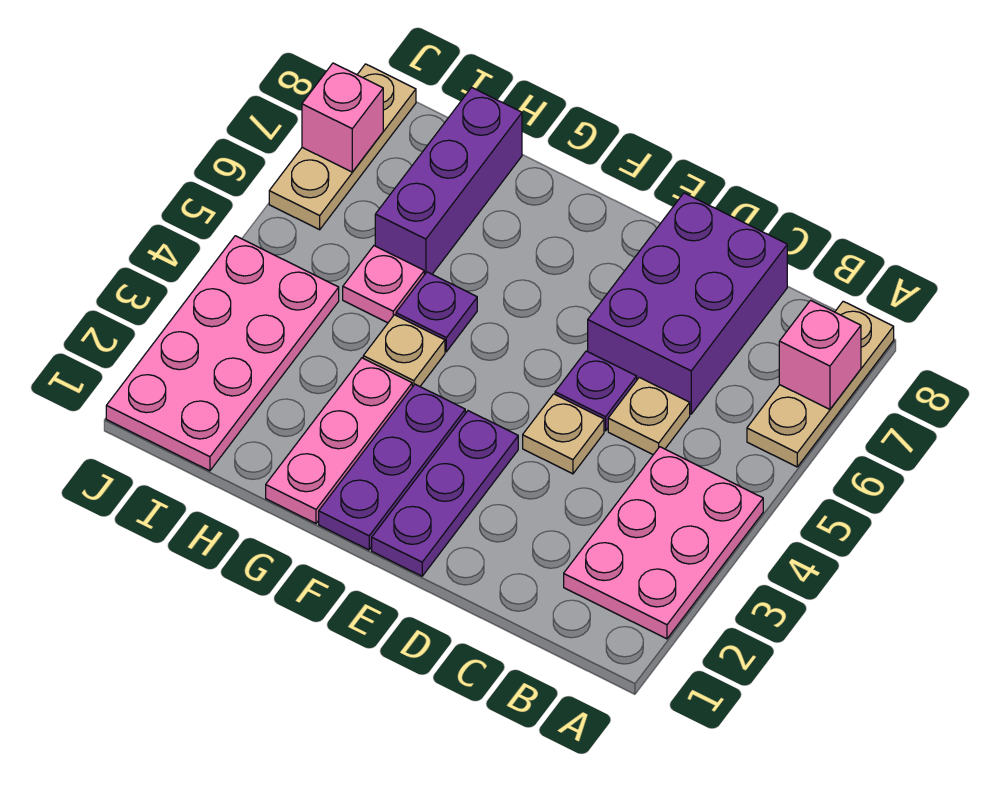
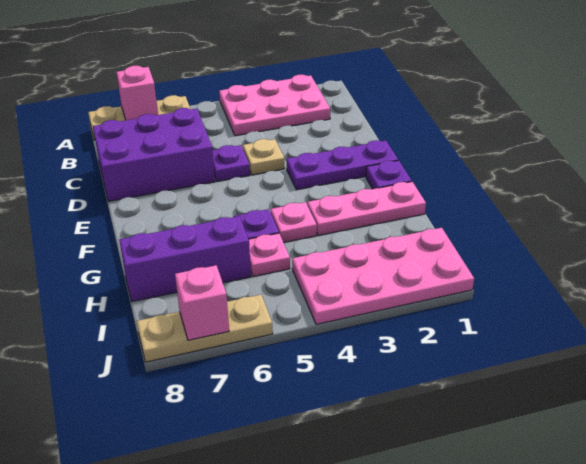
tan plate C5 level 1 -> none
purple plate F1:F3 level 1 -> purple plate F1 level 1
tan plate G4 level 1 -> pink plate G4 level 1

